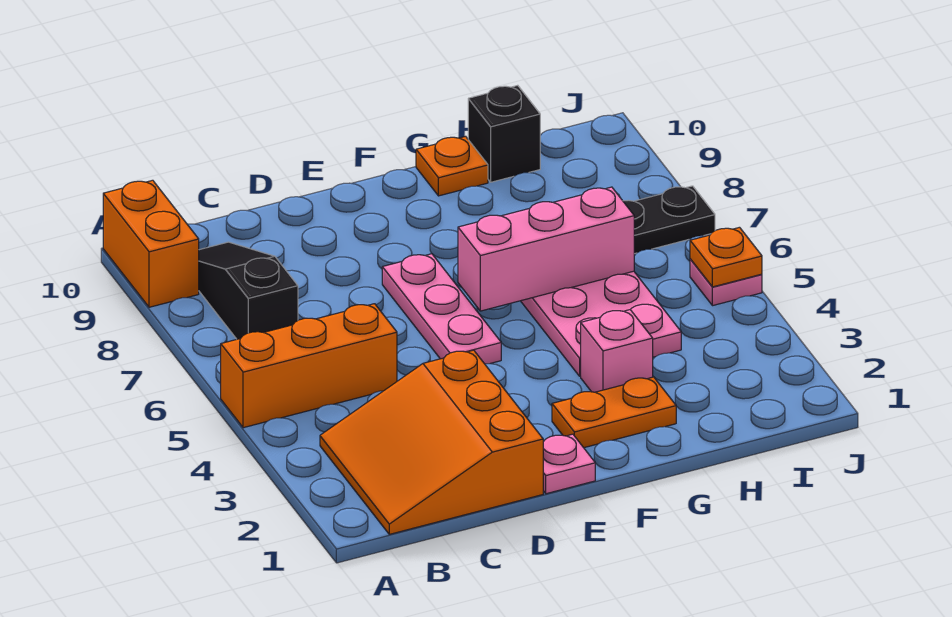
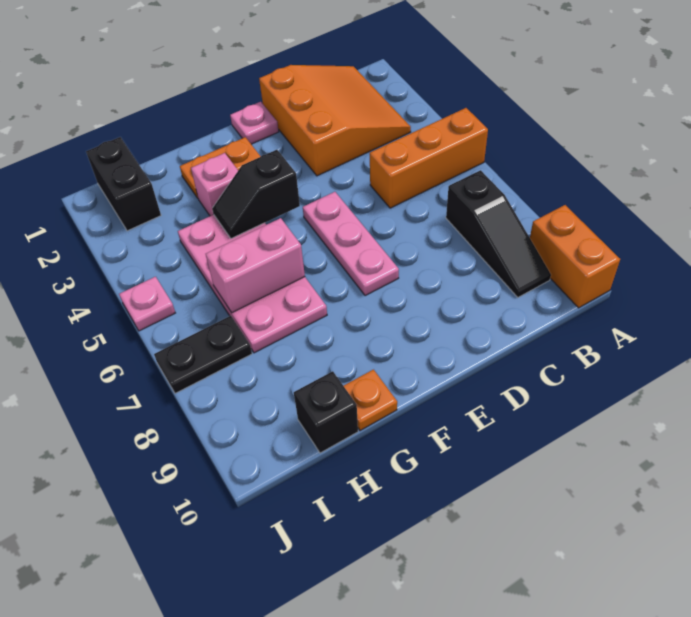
none -> black slope F4:G4 level 2 top F
pink brick F6:H6 level 2 -> pink brick G6:H6 level 2
none -> black brick I1:I2 level 1
orange plate J5 level 2 -> none

